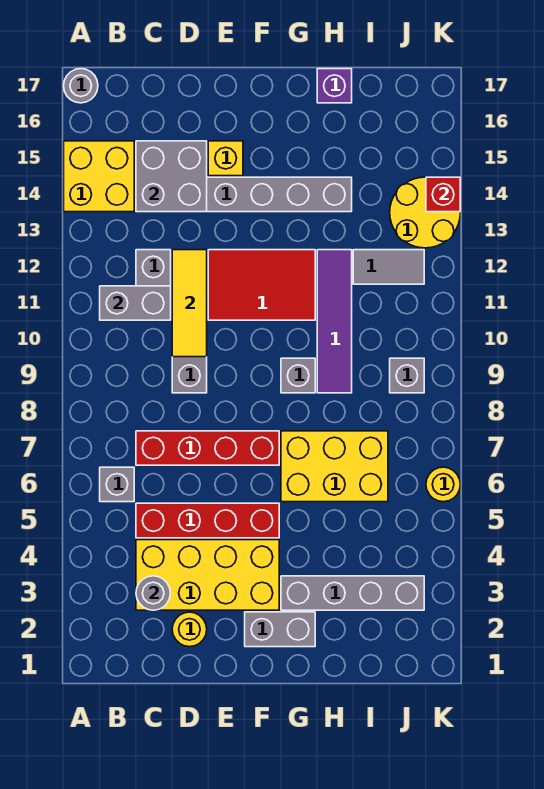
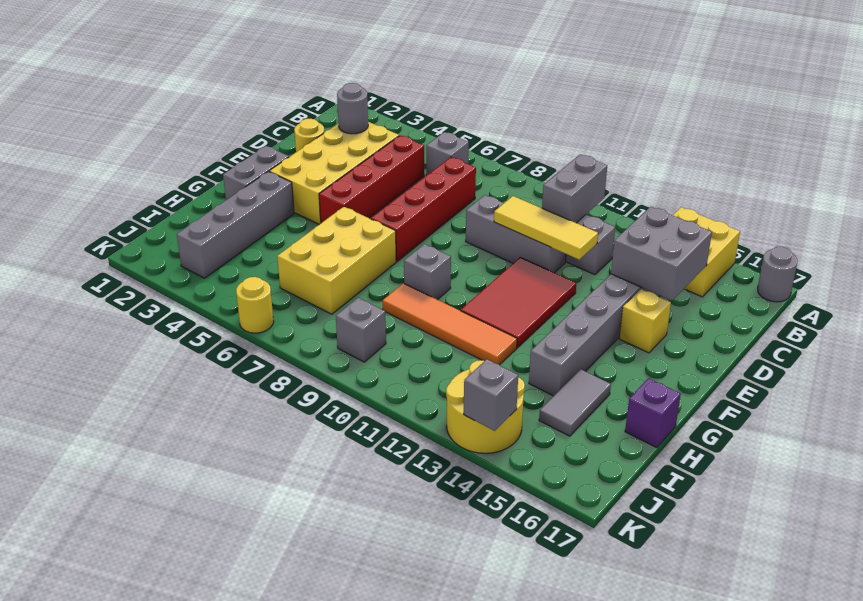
purple tile H9:H12 level 1 -> orange tile H9:H12 level 1
grey tile I12:J12 level 1 -> grey tile H15:I15 level 1
red brick K14 level 2 -> grey brick K14 level 2

